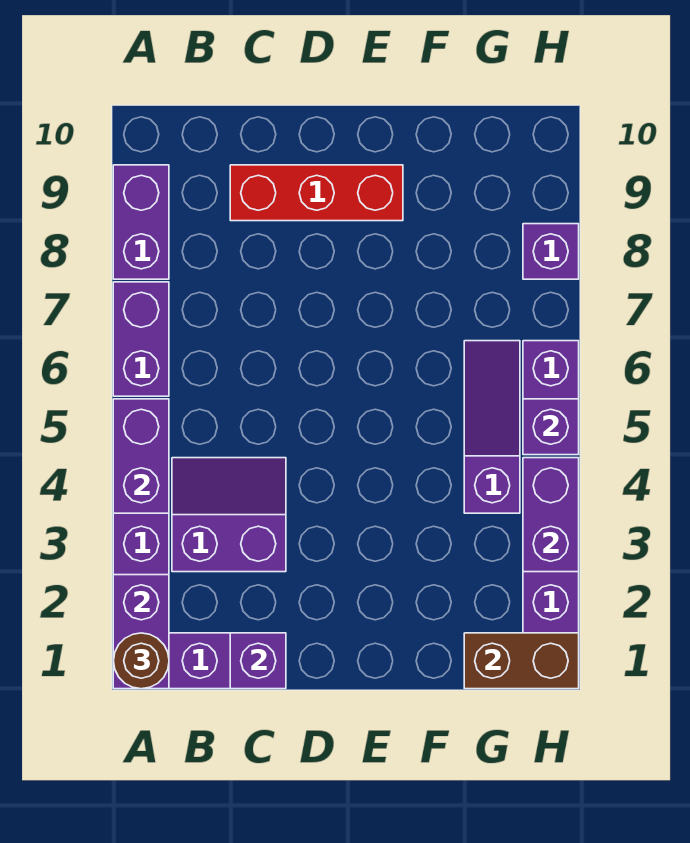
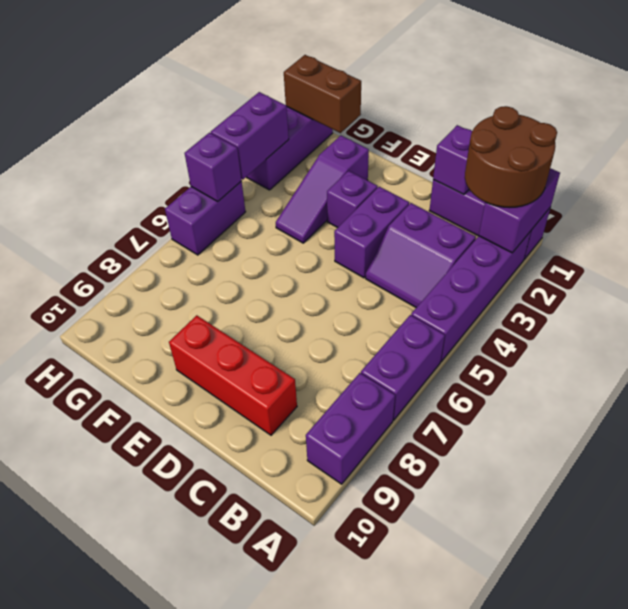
brown round brick A1 level 3 -> brown round brick A1:B2 level 3
purple brick A4:A5 level 2 -> purple brick D3:D4 level 1
purple slope G4:G6 level 1 top 4 -> purple slope F2:F4 level 1 top 2
purple brick H8 level 1 -> purple brick E3 level 1

